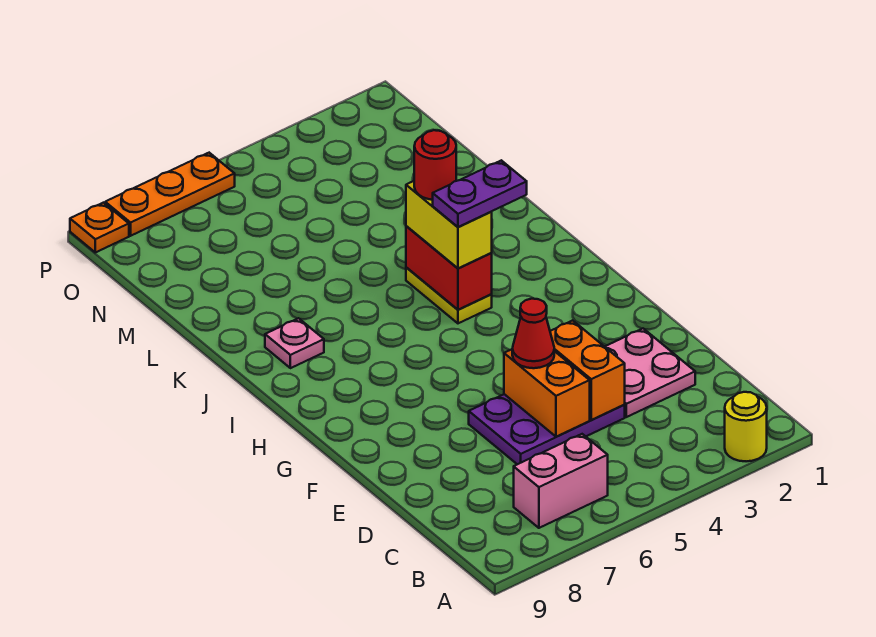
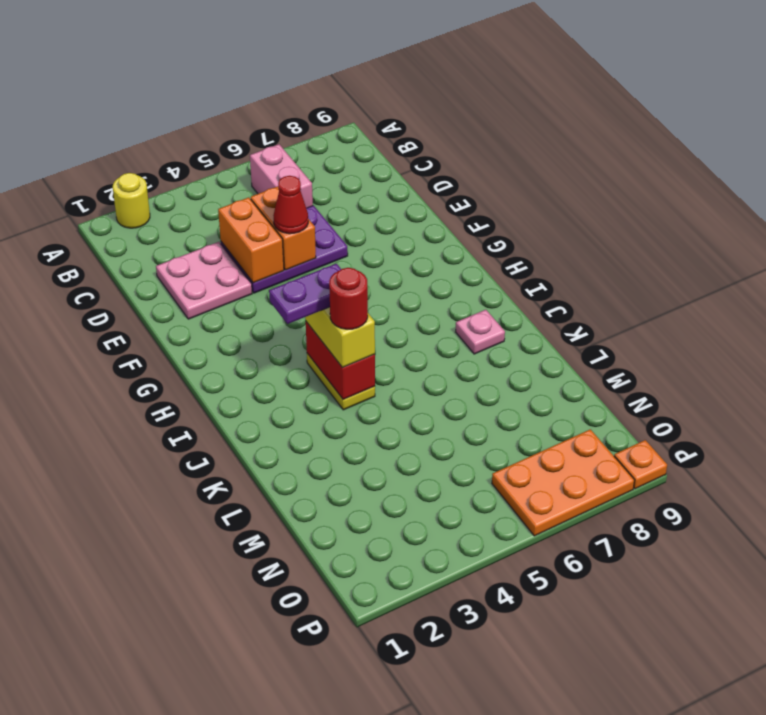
pink brick B6:B7 level 1 -> pink brick B6:C6 level 1
orange plate P6:P8 level 1 -> orange plate O6:P8 level 1

